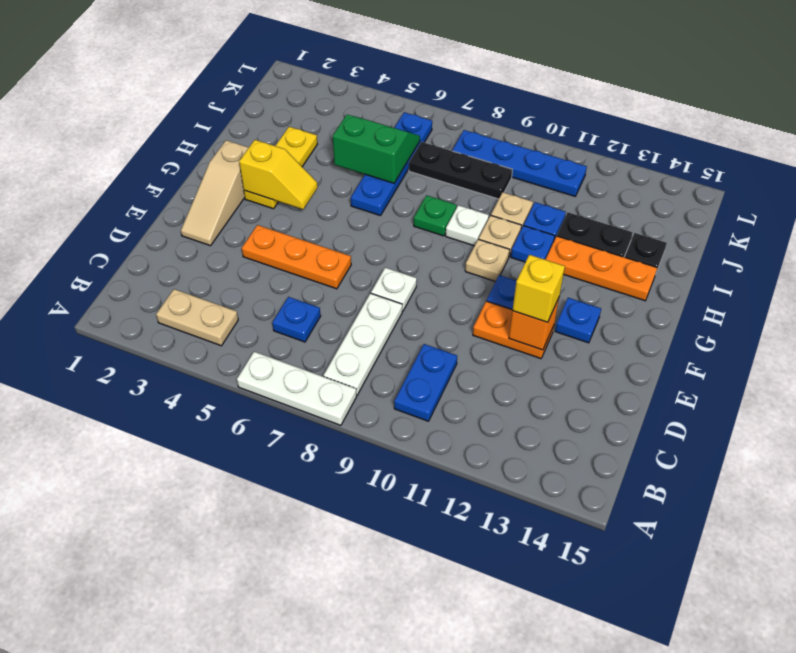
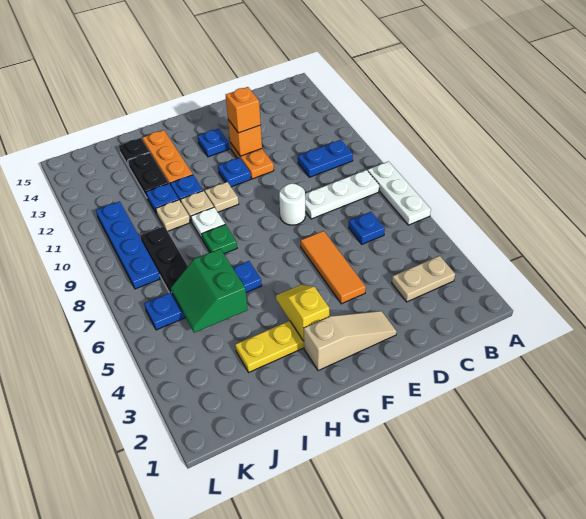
tan plate B3:B4 level 1 -> tan plate B3:C3 level 1
orange plate E4:E6 level 1 -> orange tile E4:E6 level 1
white plate E8 level 1 -> white round brick E8 level 1
yellow brick E12 level 3 -> orange brick E12 level 3

